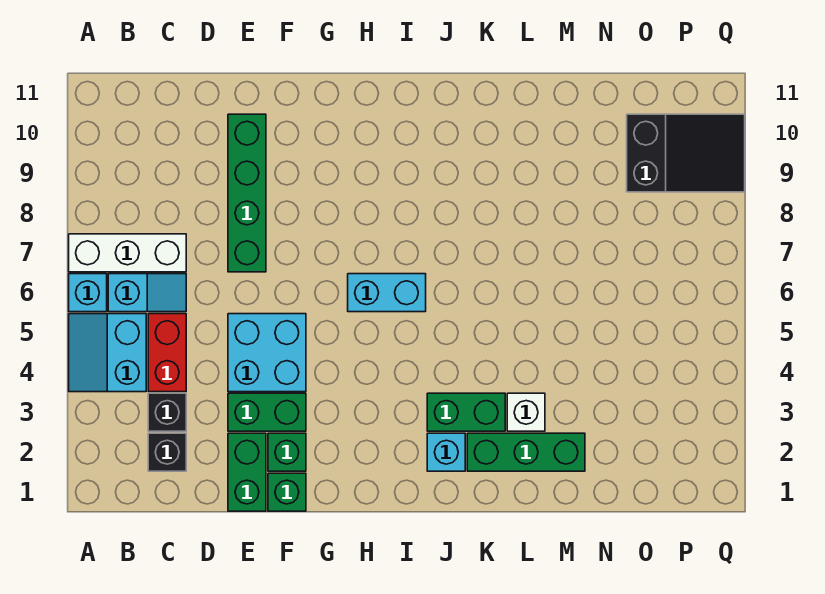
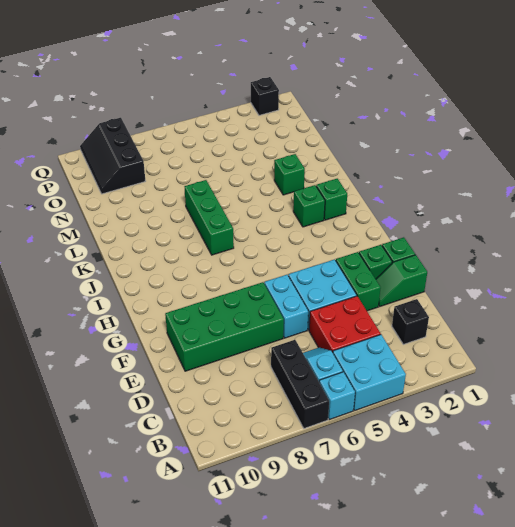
cyan slope A4:B5 level 1 top B -> cyan brick A4:B5 level 1
white brick A7:C7 level 1 -> black brick A7:C7 level 1
black brick C3 level 1 -> black brick Q2 level 1
red brick C4:C5 level 1 -> red brick C4:D5 level 1
green brick E1:E2 level 1 -> green slope E1:E2 level 1 top 1
green brick E7:E10 level 1 -> green brick E7:F10 level 1
cyan brick H6:I6 level 1 -> cyan brick E6:F6 level 1
cyan brick J2 level 1 -> green brick J2 level 1
green brick J3:K3 level 1 -> green brick J3 level 1
green brick K2:M2 level 1 -> green brick J7:L7 level 1
white brick L3 level 1 -> green brick L3 level 1
black slope O9:Q10 level 1 top O -> black slope O9:Q10 level 1 top 9

